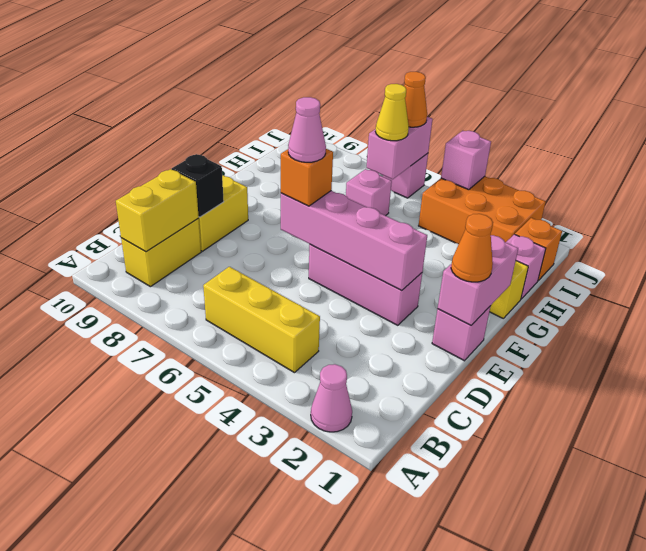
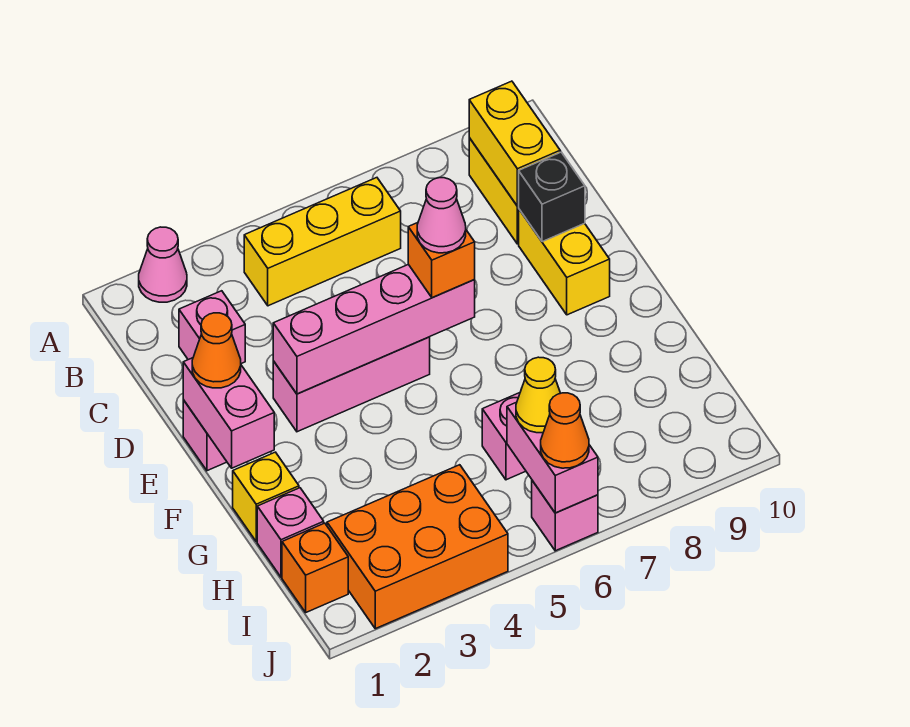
pink brick J4 level 2 -> pink brick C2 level 1

